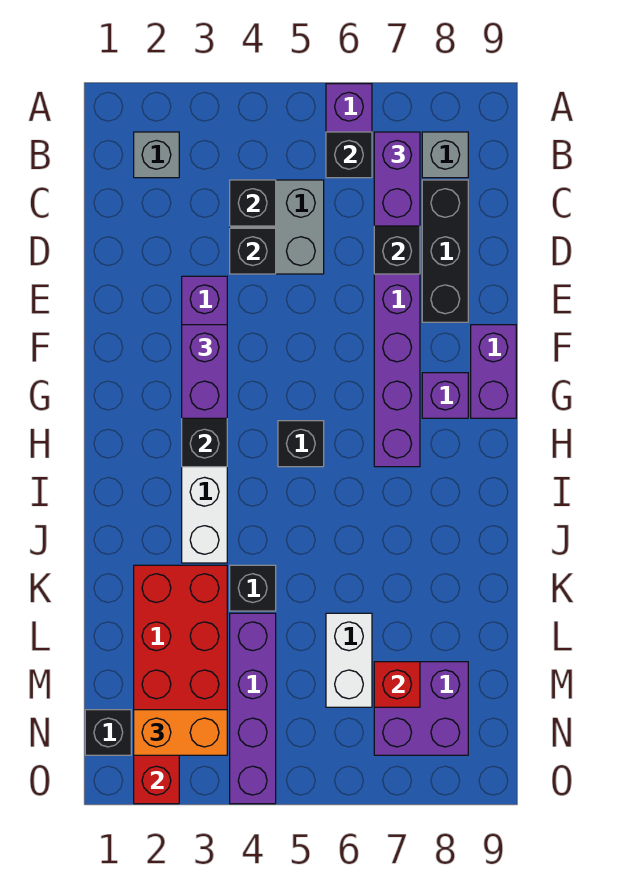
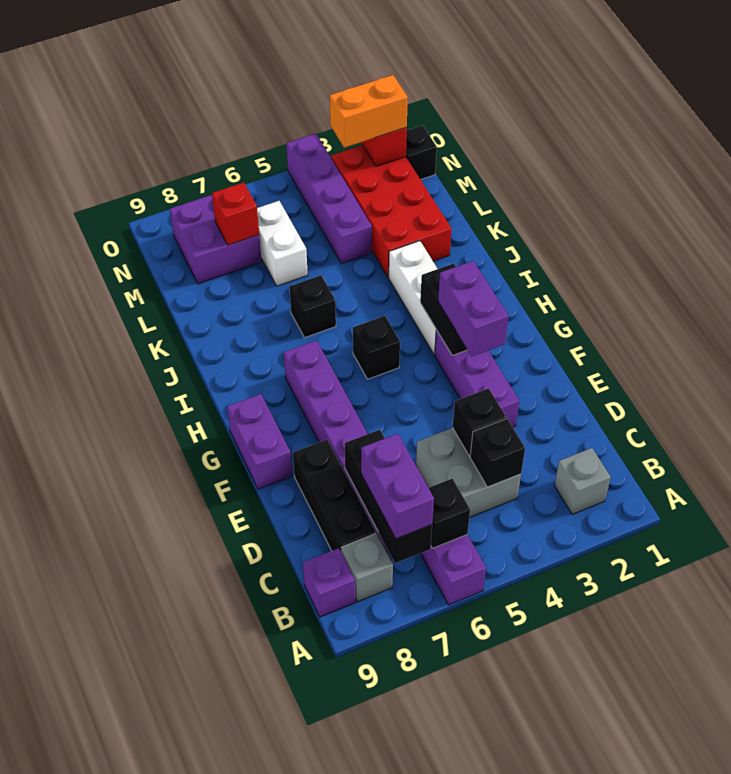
purple brick G8 level 1 -> purple brick B9 level 1
black brick K4 level 1 -> black brick J6 level 1

